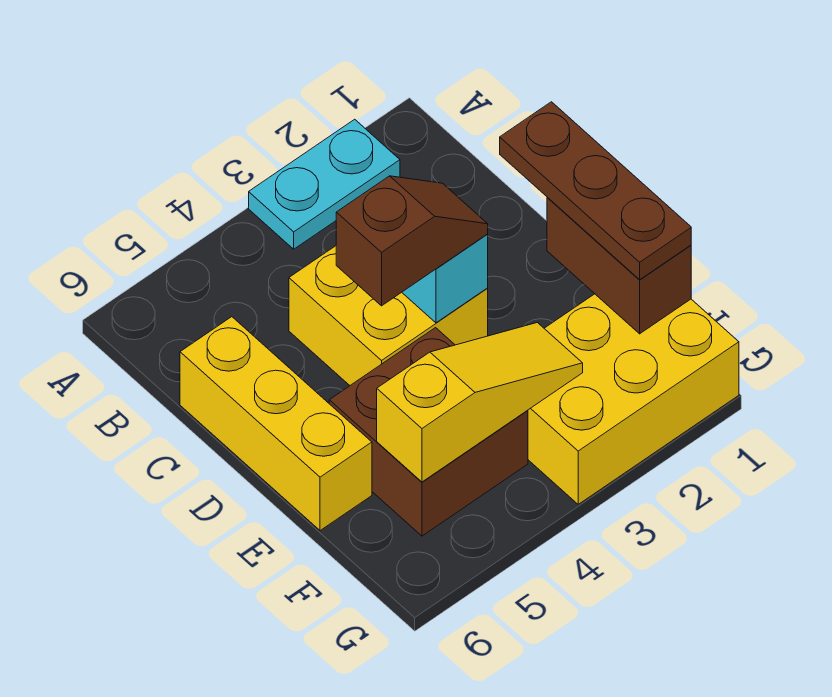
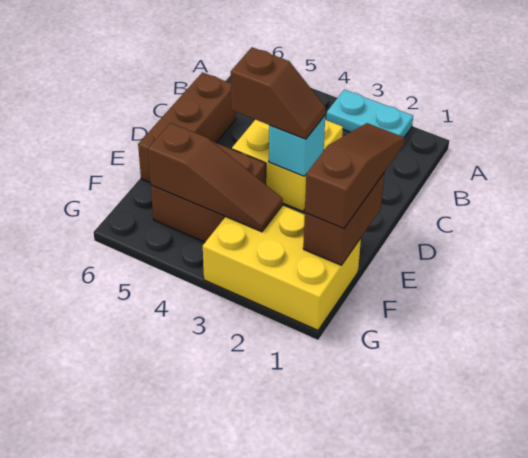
yellow brick C6:E6 level 1 -> brown brick C6:E6 level 1
brown plate D1:F1 level 3 -> brown slope D1:F1 level 3 top F
yellow slope F3:F5 level 2 top 5 -> brown slope F3:F5 level 2 top 5

